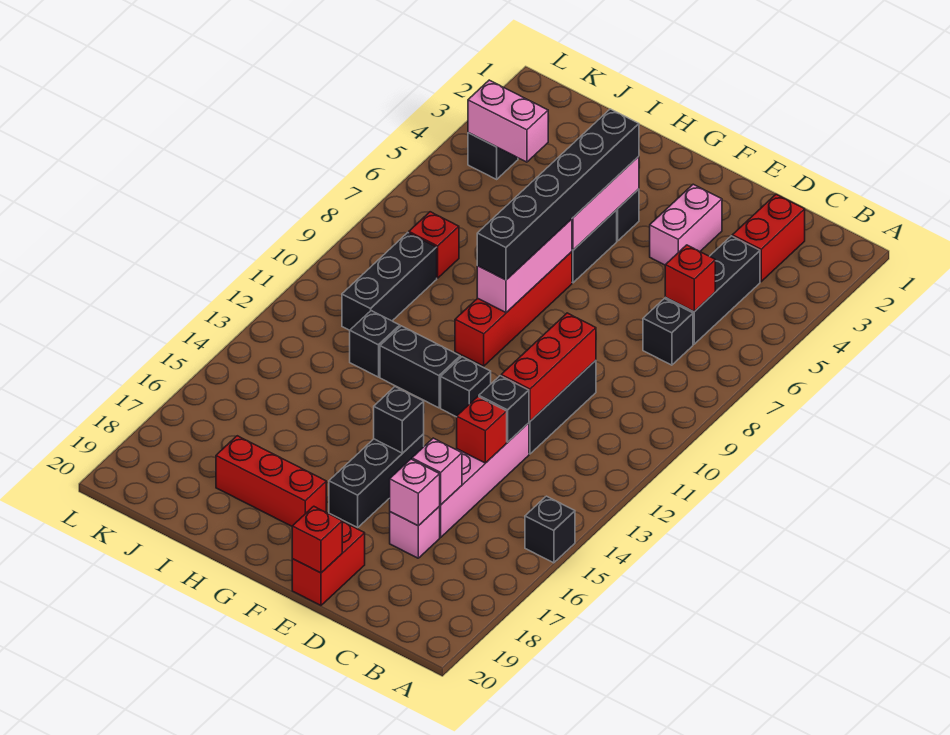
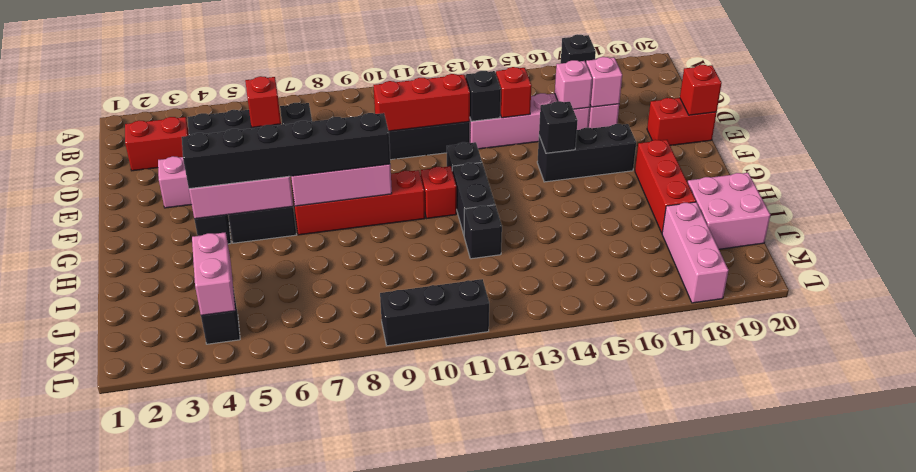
black brick A15 level 1 -> black brick A17 level 1
none -> pink brick I19:J20 level 1
red brick J8 level 1 -> red brick G11 level 1
black brick J9:J11 level 1 -> black brick L9:L11 level 1
none -> pink brick J18:L18 level 1

